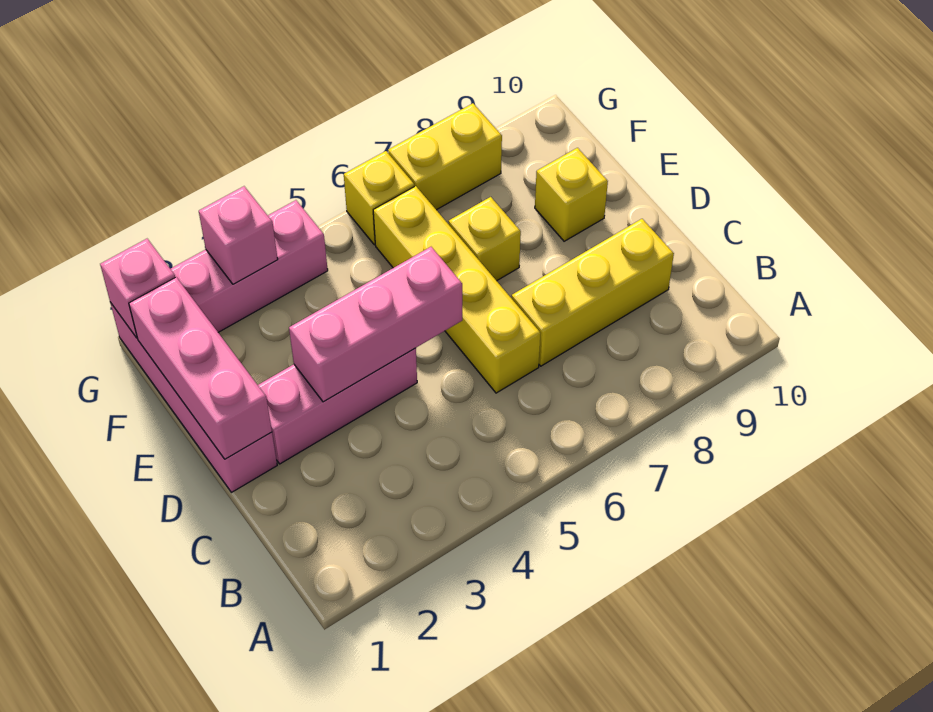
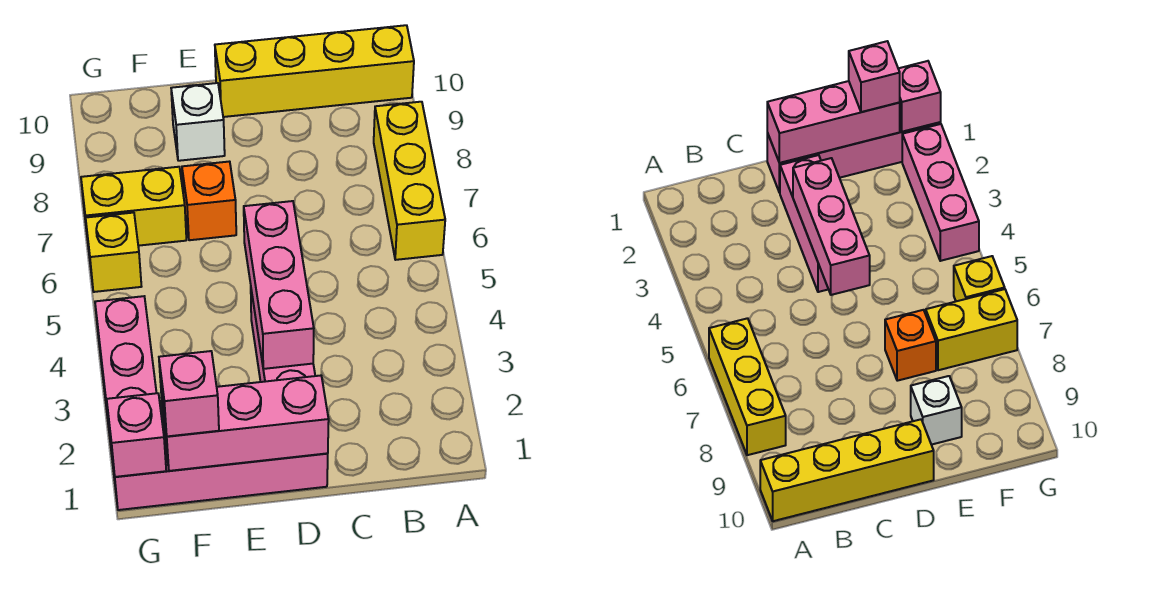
yellow brick C6:F6 level 1 -> yellow brick A10:D10 level 1
yellow brick C7:C9 level 1 -> yellow brick A6:A8 level 1
yellow brick E7 level 1 -> orange brick E7 level 1
yellow brick E9 level 1 -> white brick E9 level 1
pink brick G3 level 2 -> pink brick F1 level 3
yellow brick G7:G8 level 1 -> yellow brick F7:G7 level 1

